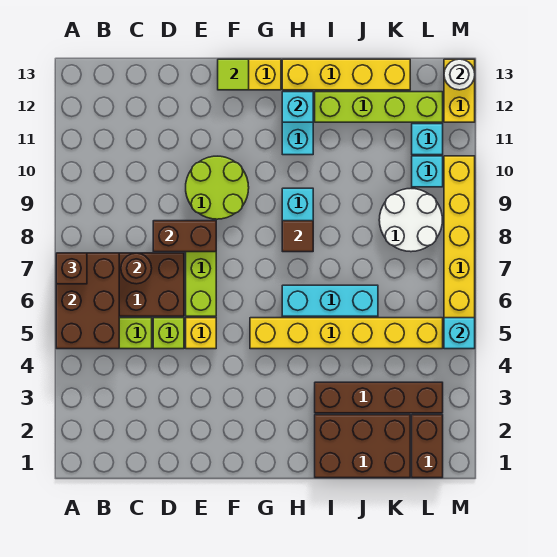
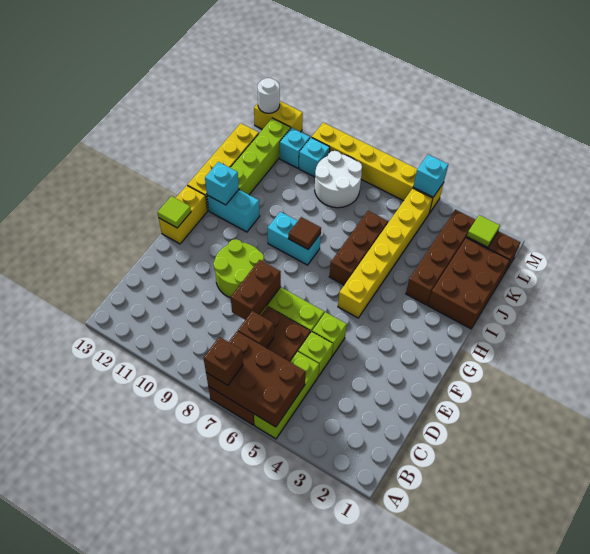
brown round brick C7 level 2 -> brown brick C7 level 2
yellow brick E5 level 1 -> lime brick E5 level 1
cyan brick H6:J6 level 1 -> brown brick H6:J6 level 1
none -> lime tile L2 level 2

